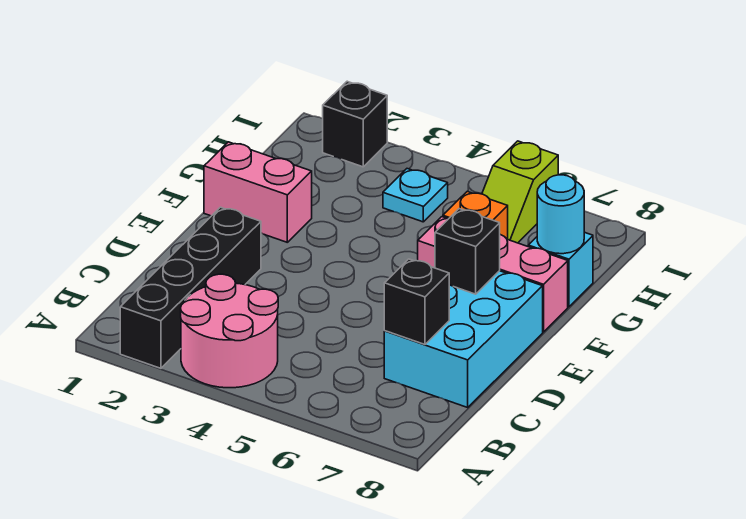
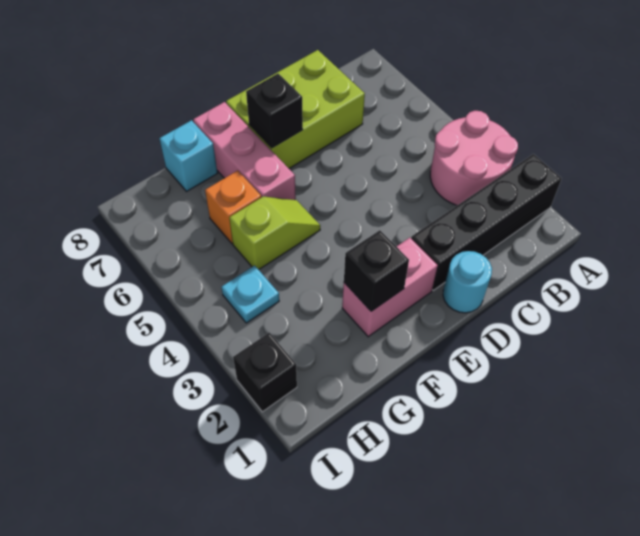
cyan brick C7:E8 level 1 -> lime brick C7:E8 level 1
black brick C7 level 2 -> black brick F2 level 2
pink brick F1:F2 level 1 -> pink brick E2:F2 level 1
cyan round brick G8 level 2 -> cyan round brick D1 level 1
lime slope H6:I6 level 1 top I -> lime slope F5:G5 level 1 top G

